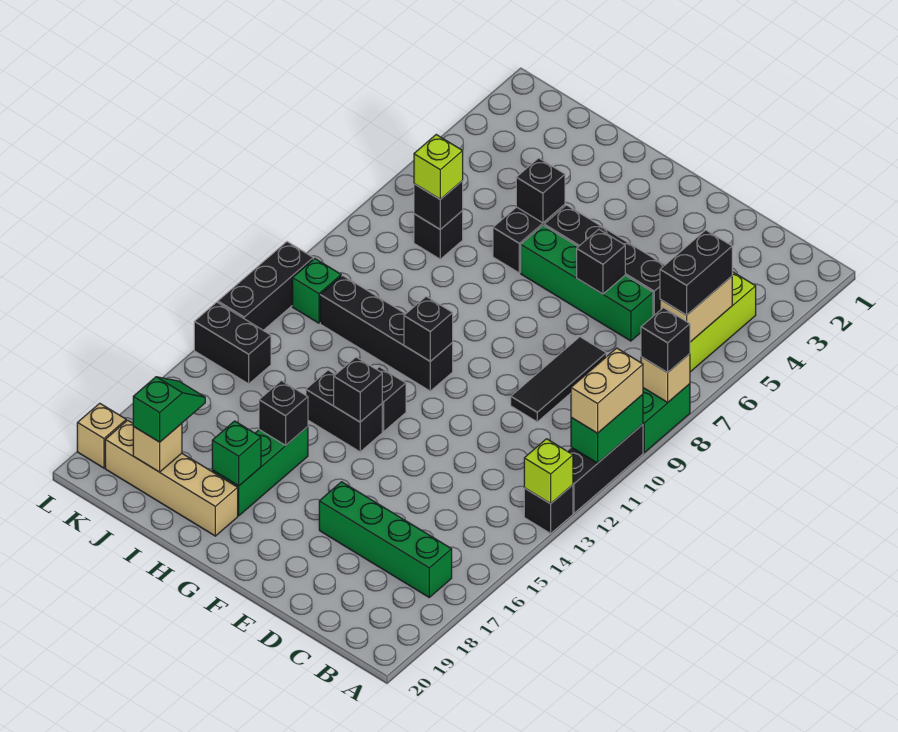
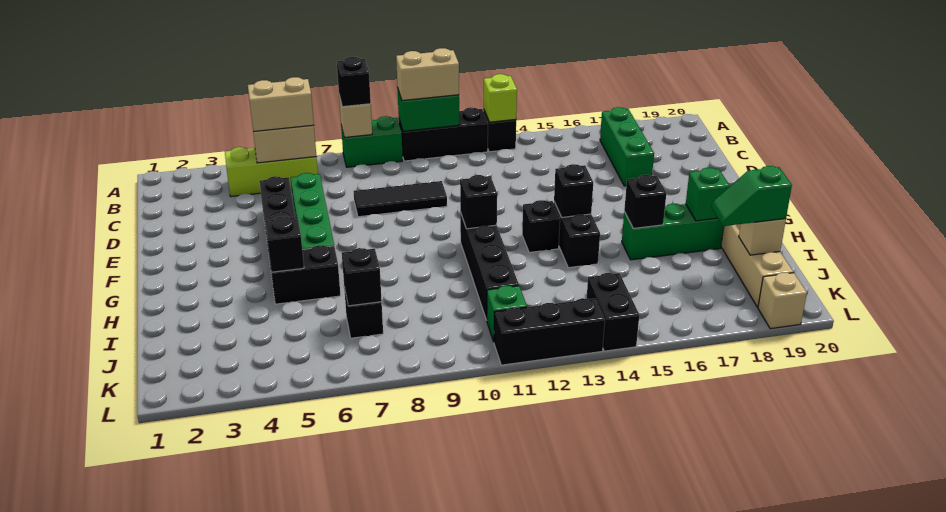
black brick B5:B6 level 3 -> tan brick B5:B6 level 3
green brick B17:E17 level 1 -> green brick B17:D17 level 1
black brick E6 level 2 -> none
lime brick J7 level 3 -> none

